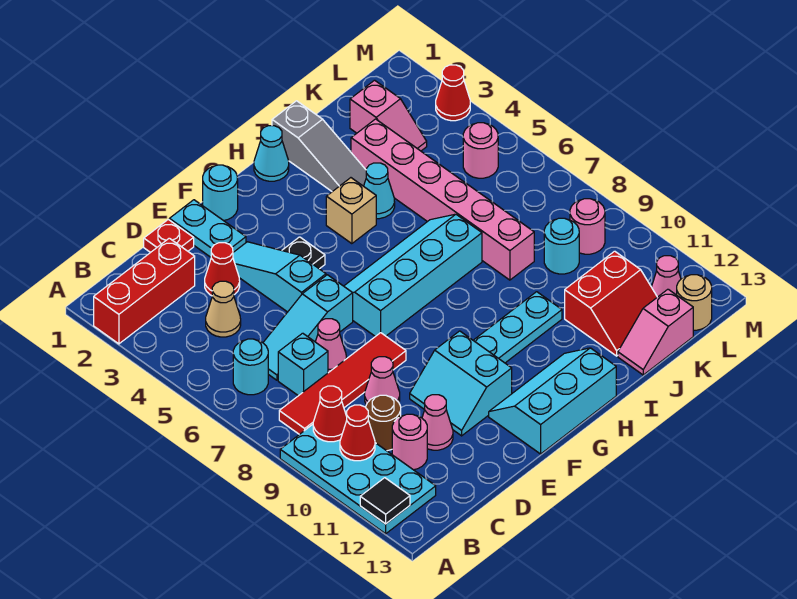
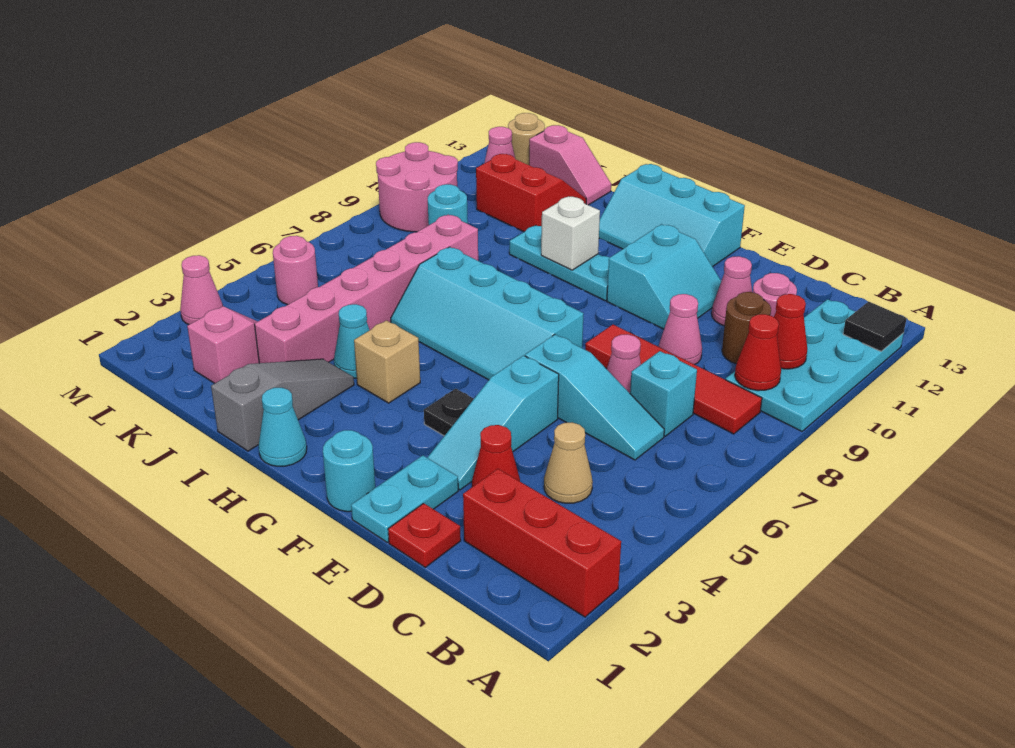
cyan round brick B6 level 1 -> none
none -> white brick H10 level 2
pink round brick L9 level 1 -> pink round brick L9:M10 level 1
red cone M3 level 1 -> pink cone M3 level 1

